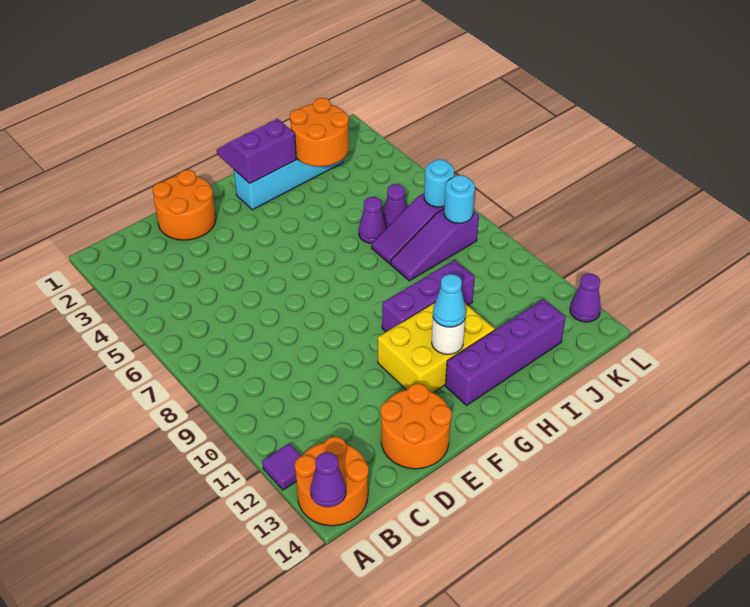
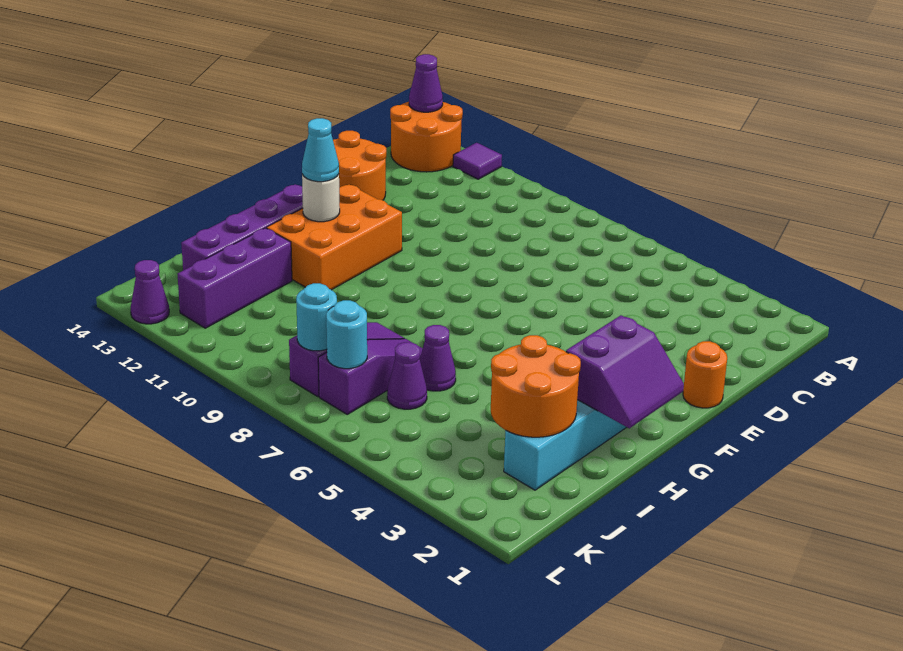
orange round brick D1:E2 level 1 -> orange round brick E1 level 1
yellow brick F11:H12 level 1 -> orange brick F11:H12 level 1
purple brick G10:I10 level 1 -> purple brick I12:K12 level 1

